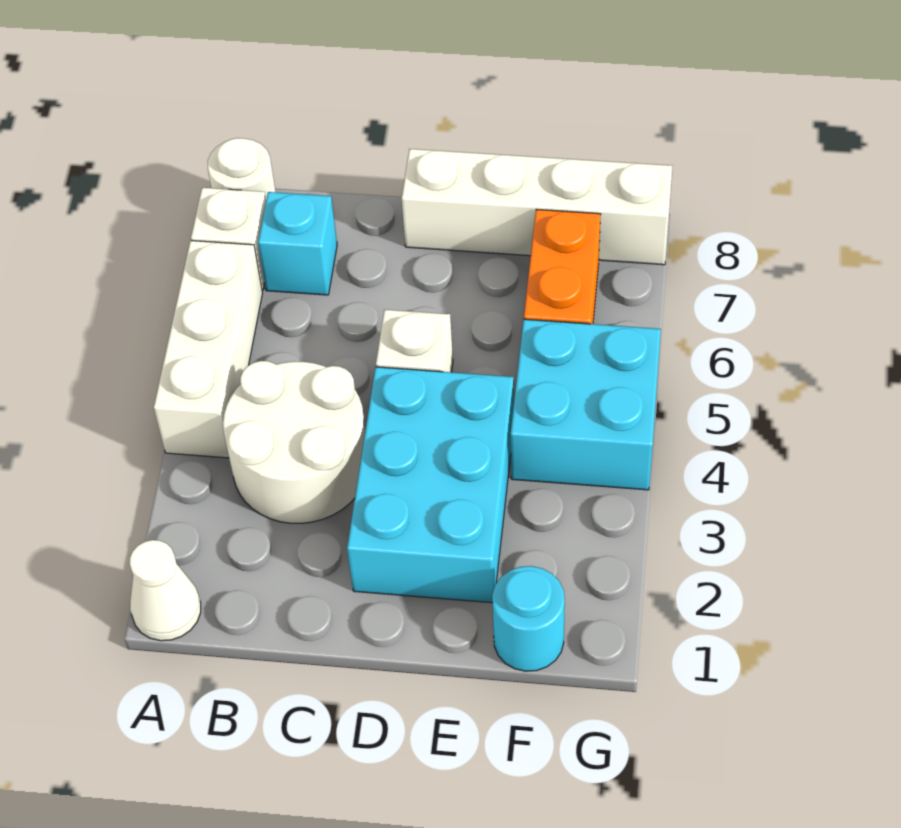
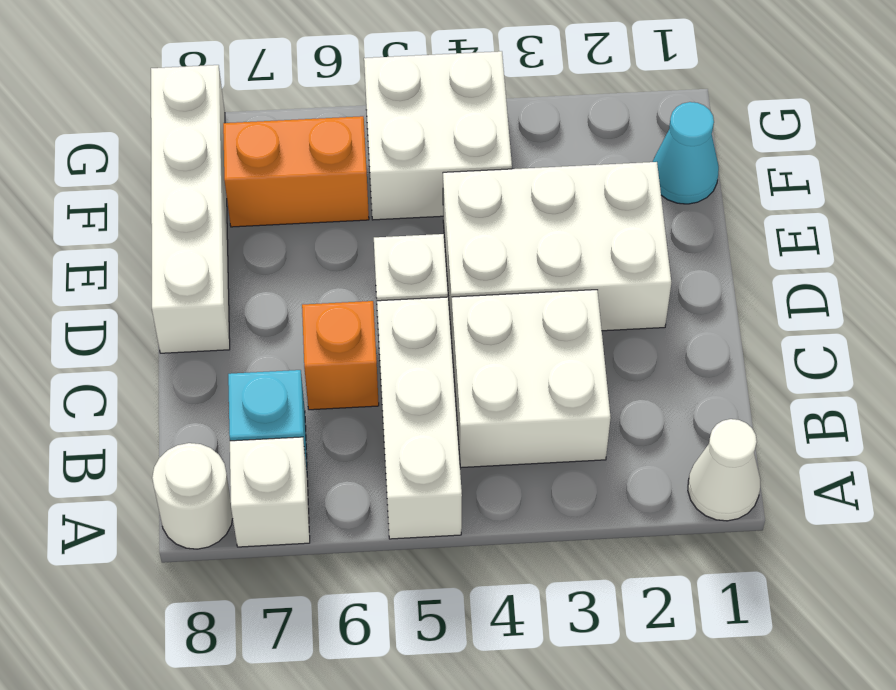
white brick A4:A6 level 1 -> white brick A5:C5 level 1
white round brick B3:C4 level 1 -> white brick B3:C4 level 1
none -> orange brick C6 level 1
cyan brick D2:E4 level 1 -> white brick D2:E4 level 1
cyan round brick F1 level 1 -> cyan cone F1 level 1
cyan brick F4:G5 level 1 -> white brick F4:G5 level 1

